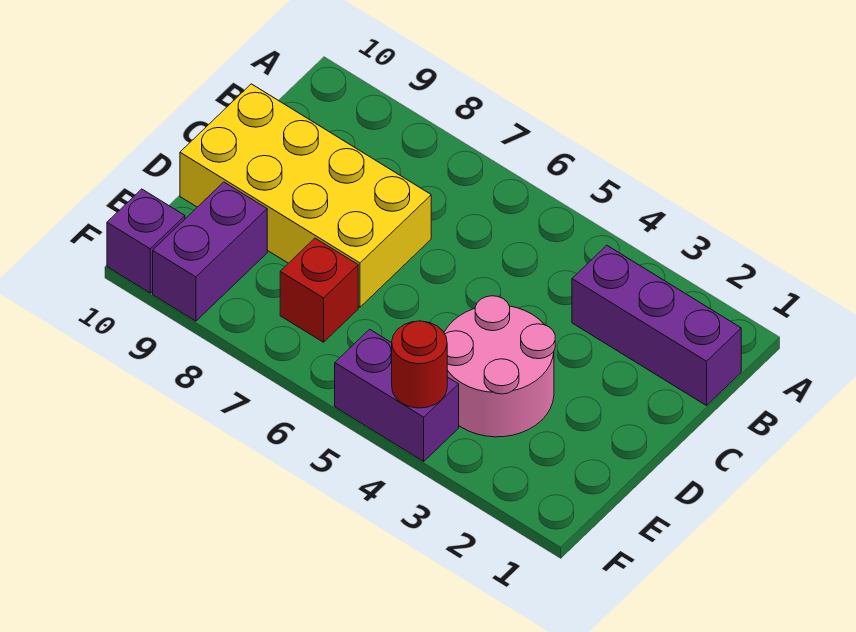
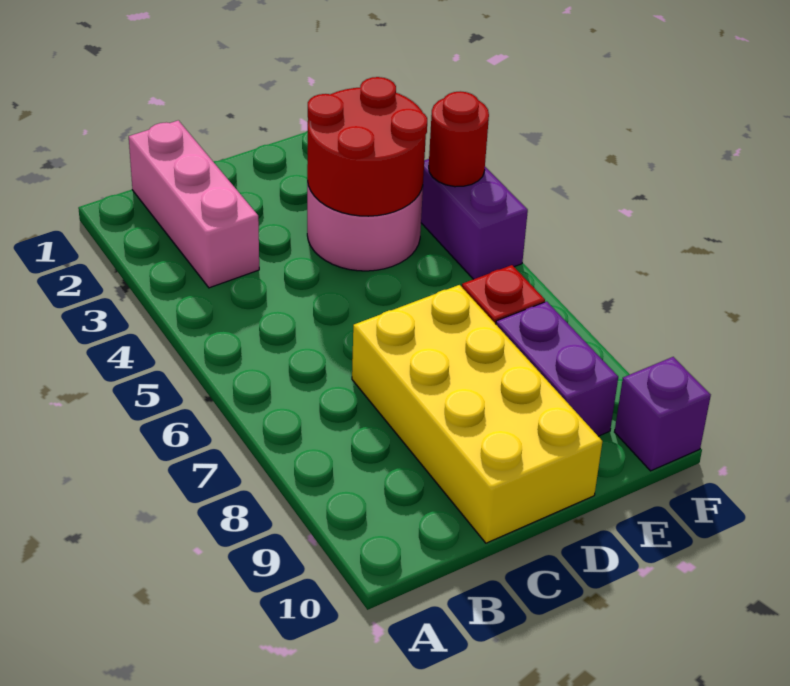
purple brick B1:B3 level 1 -> pink brick B1:B3 level 1
none -> red round brick D3:E4 level 2
purple brick E9:F9 level 1 -> purple brick E8:E9 level 1

